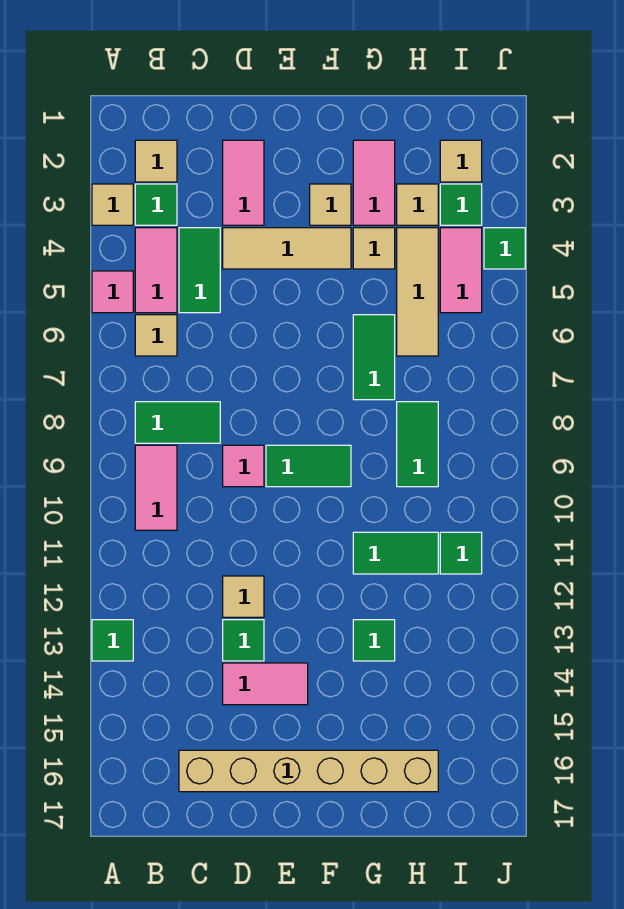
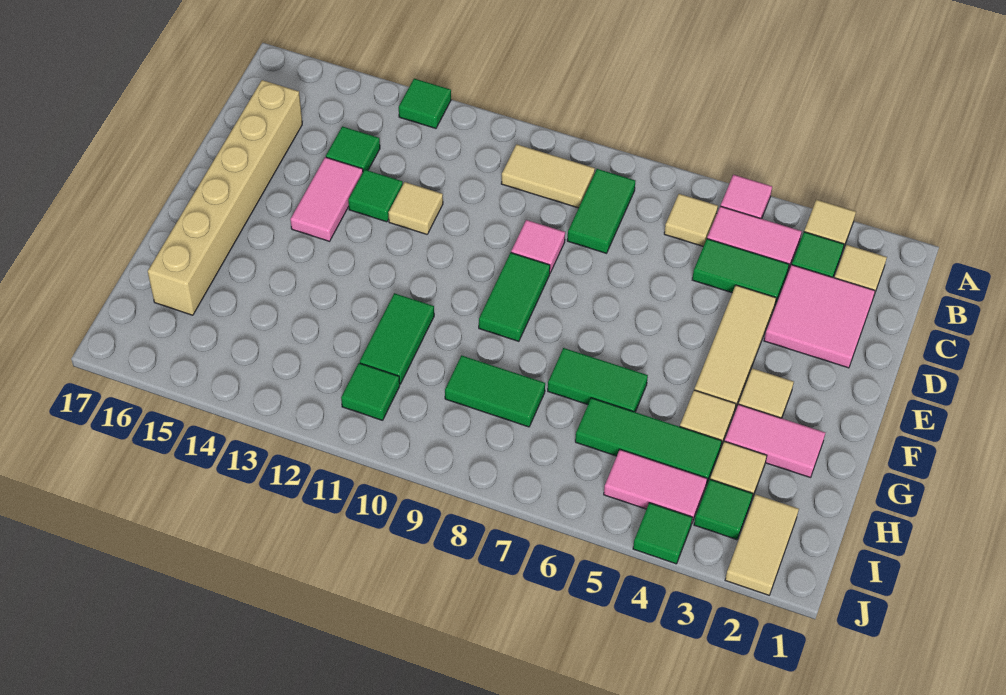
pink tile B9:B10 level 1 -> tan tile B9:B10 level 1
pink tile D2:D3 level 1 -> pink tile C2:D3 level 1
green tile G13 level 1 -> green tile C14 level 1
tan tile H4:H6 level 1 -> green tile H4:H6 level 1
tan tile I2 level 1 -> tan tile I2:J2 level 1

